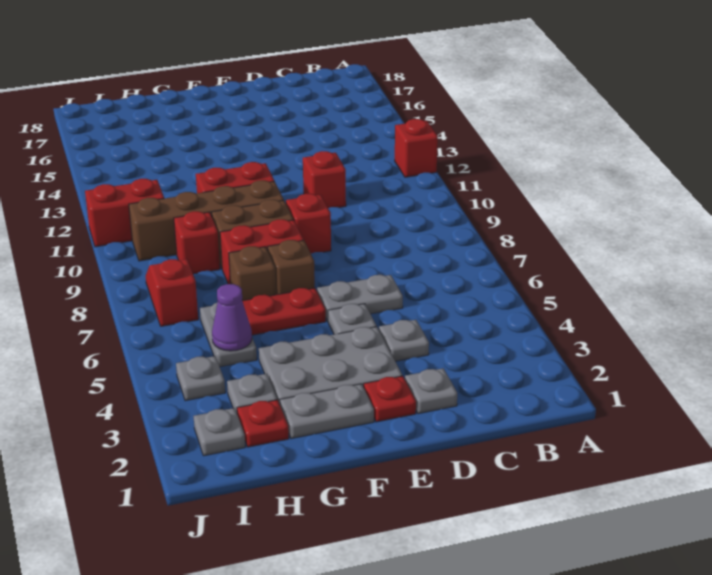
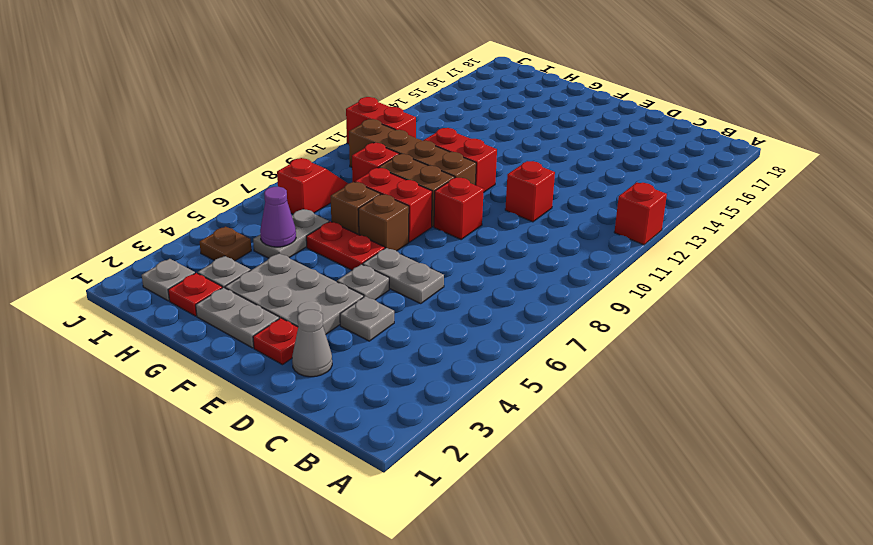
grey plate D2 level 1 -> grey cone D2 level 1
grey plate I4 level 1 -> brown plate I4 level 1

